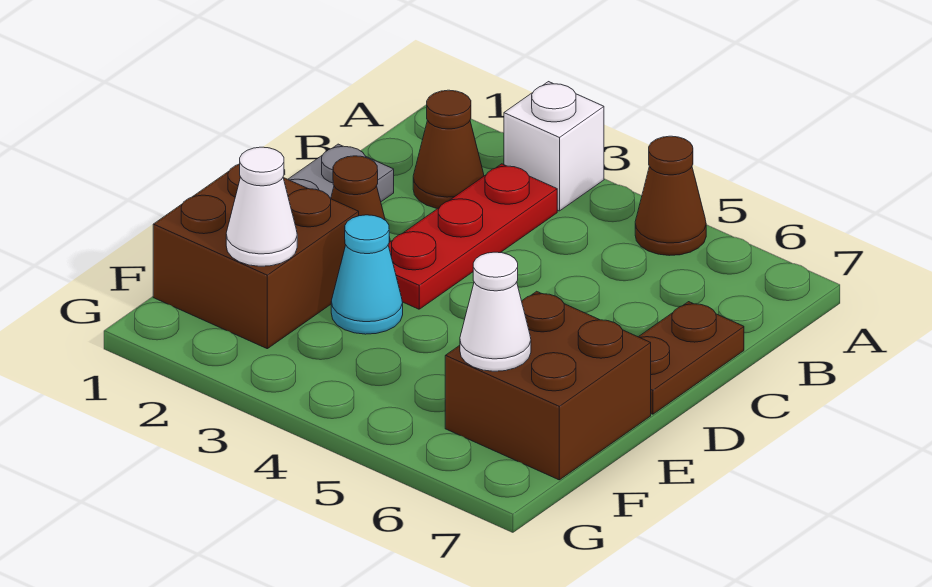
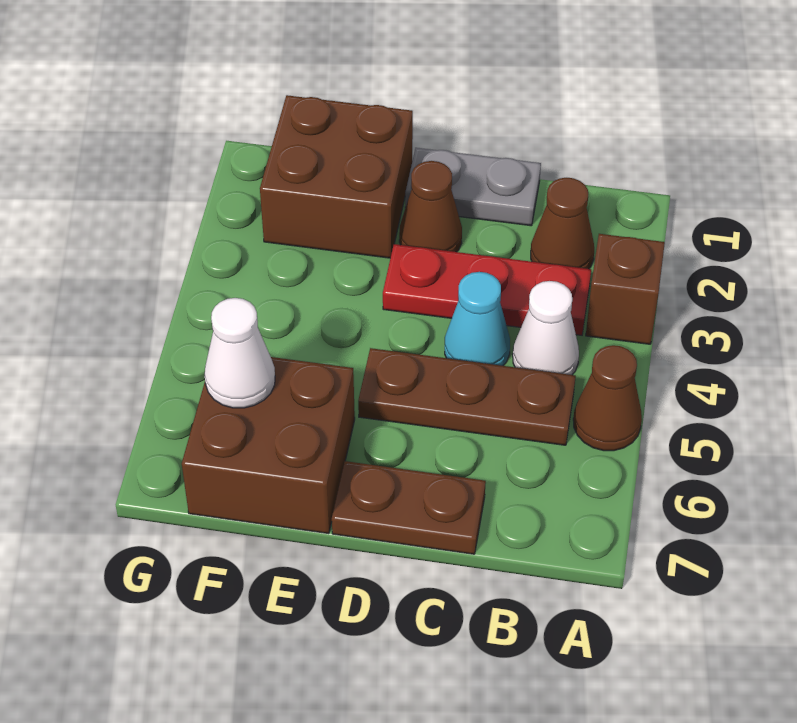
white brick A3 level 1 -> brown brick A3 level 1
none -> brown plate B5:D5 level 1
cyan cone E3 level 1 -> cyan cone C4 level 1
white cone F2 level 2 -> white cone B4 level 1

